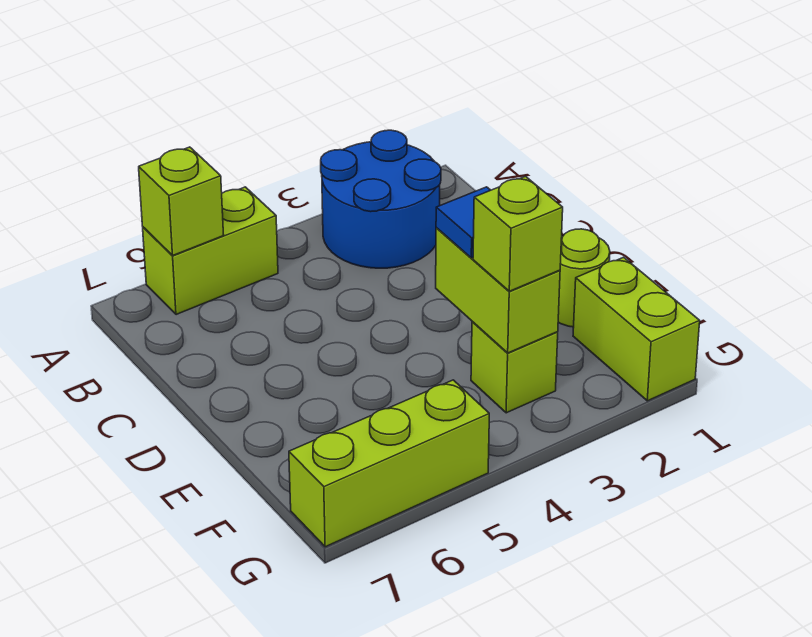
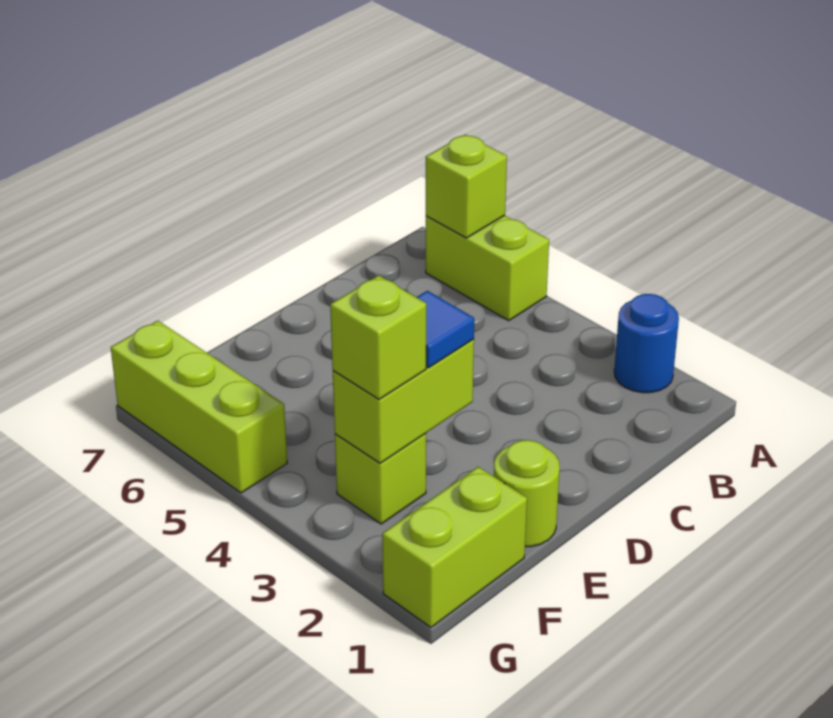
blue round brick A2:B3 level 1 -> blue round brick A2 level 1

